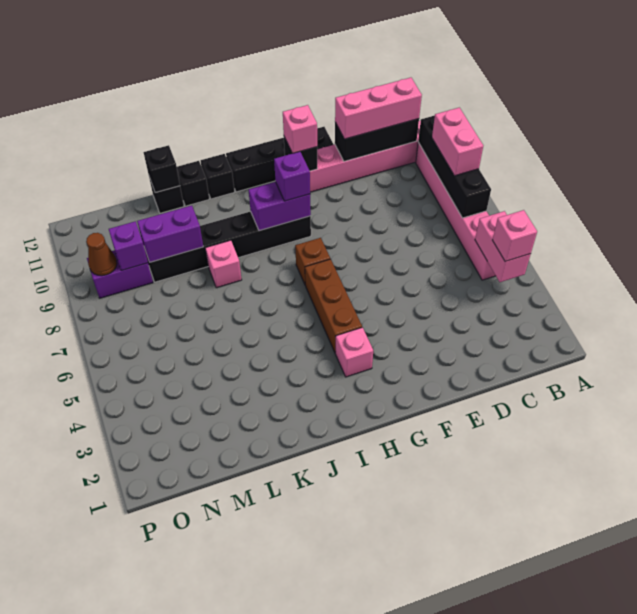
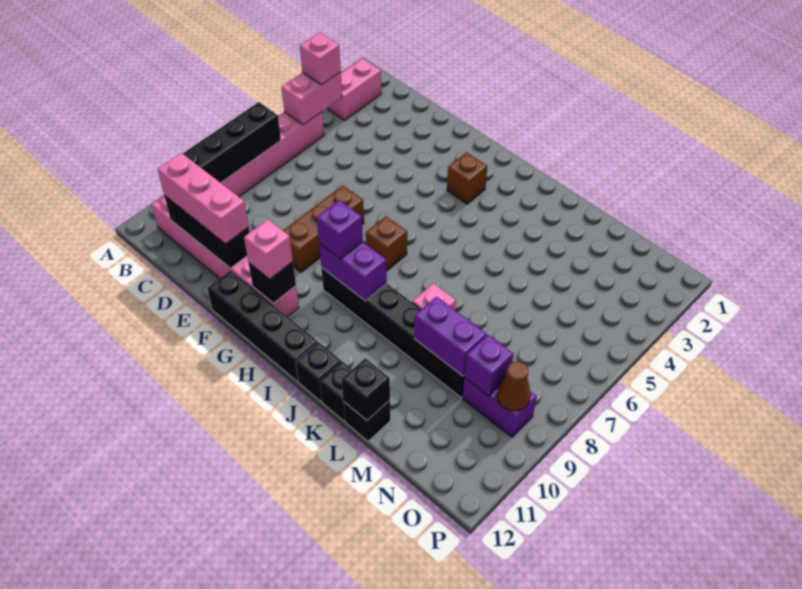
pink brick B8:B9 level 3 -> pink brick B2:B3 level 1
pink brick H3 level 1 -> brown brick H3 level 1
brown brick H4:H6 level 1 -> brown brick F7:F9 level 1

